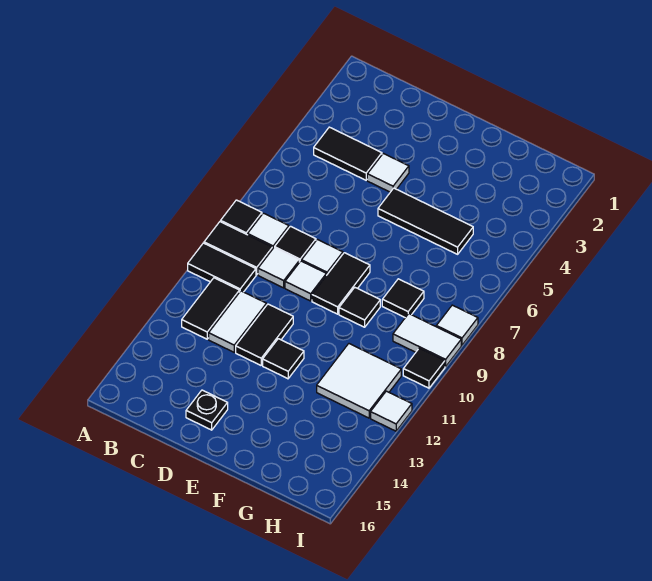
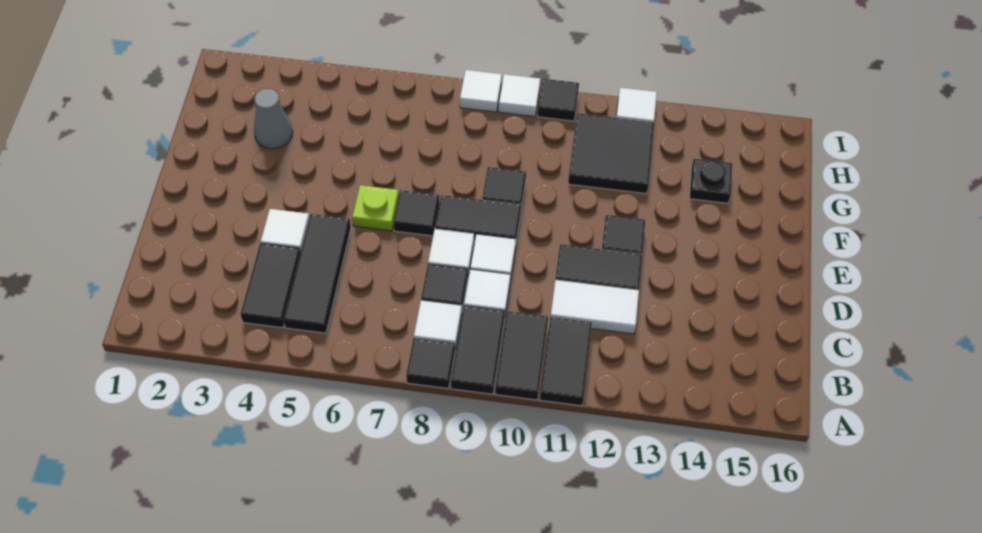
black tile B11:B12 level 1 -> black tile A11:B11 level 1
black plate D15 level 1 -> black plate G14 level 1
black tile E5:G5 level 1 -> black tile B5:D5 level 1
none -> lime plate E6 level 1
none -> grey cone G3 level 1
black tile G8 level 1 -> black tile E7 level 1
white tile G11:H12 level 1 -> black tile G11:H12 level 1
white tile H9:I9 level 1 -> white tile I9 level 1

